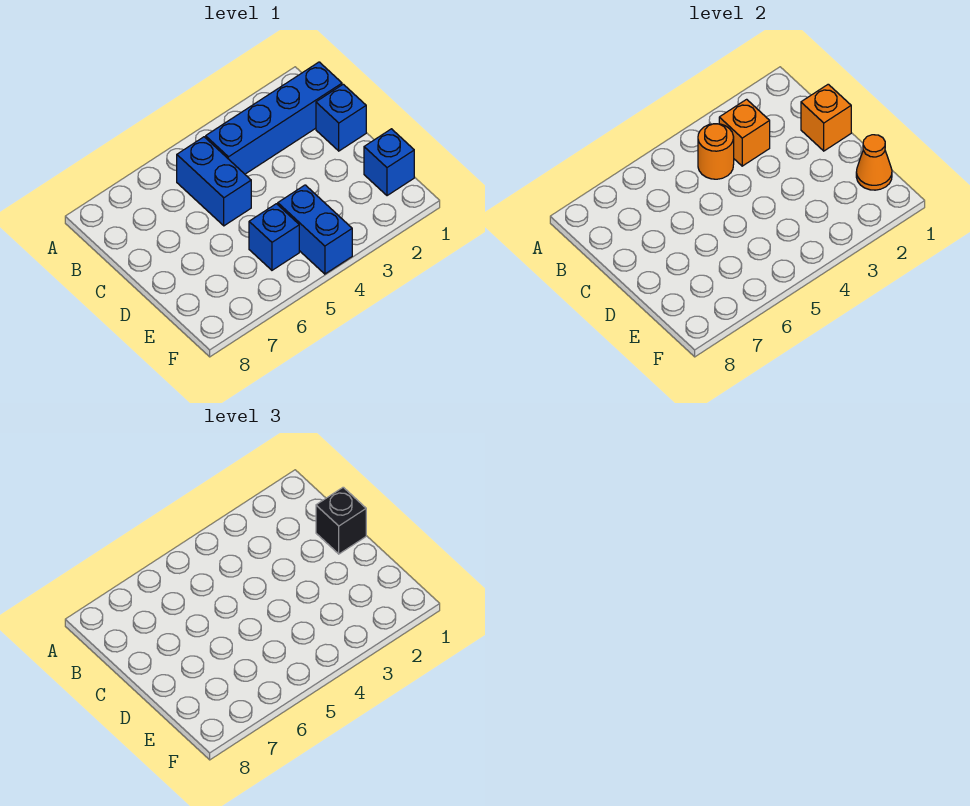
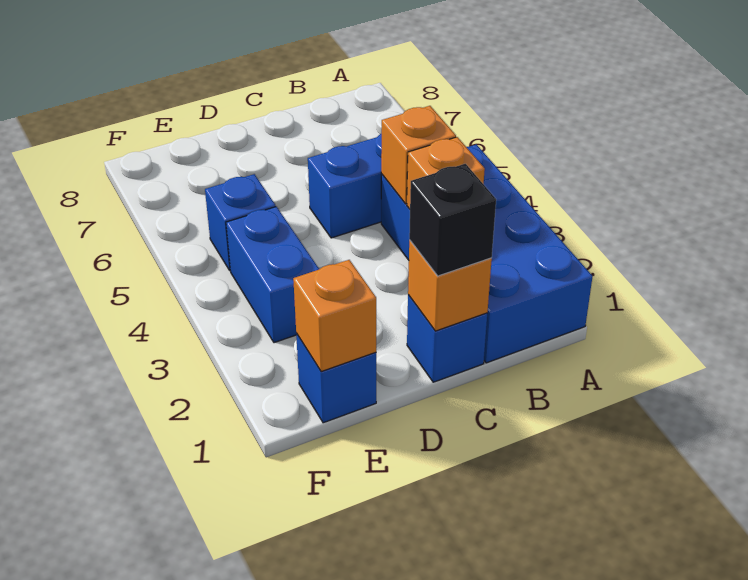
blue brick B1:B4 level 1 -> blue brick A1:B4 level 1
orange round brick B4 level 2 -> orange brick B4 level 2
orange cone E1 level 2 -> orange brick E1 level 2
blue brick E4:F4 level 1 -> blue brick E3:E4 level 1

